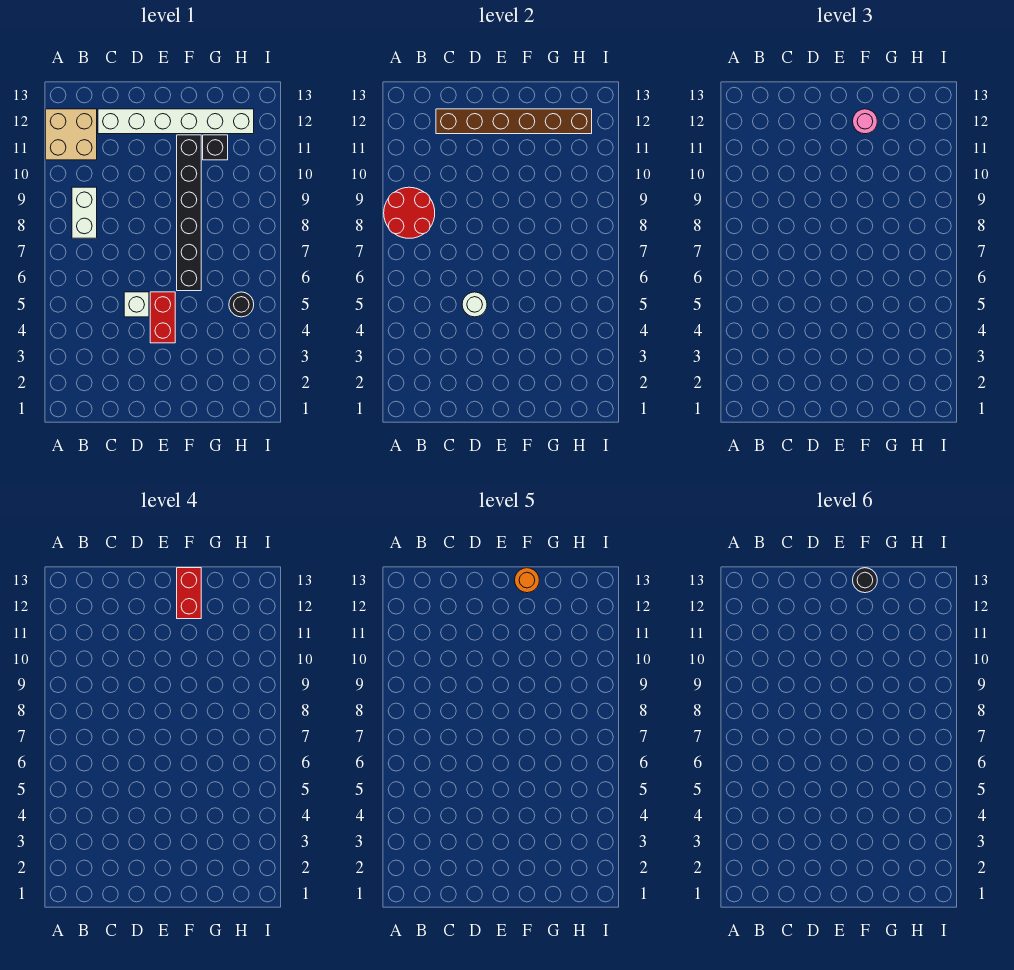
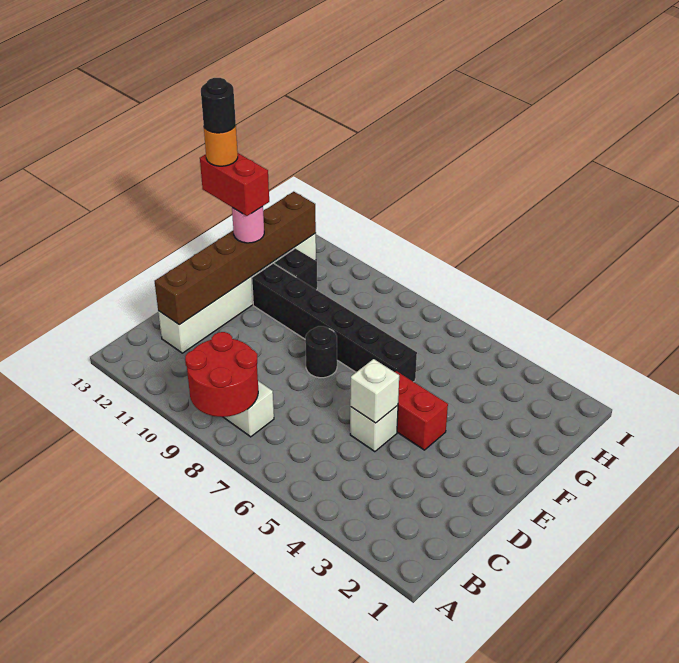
tan brick A11:B12 level 1 -> none
white round brick D5 level 2 -> white brick D5 level 2
black round brick H5 level 1 -> black round brick E8 level 1

